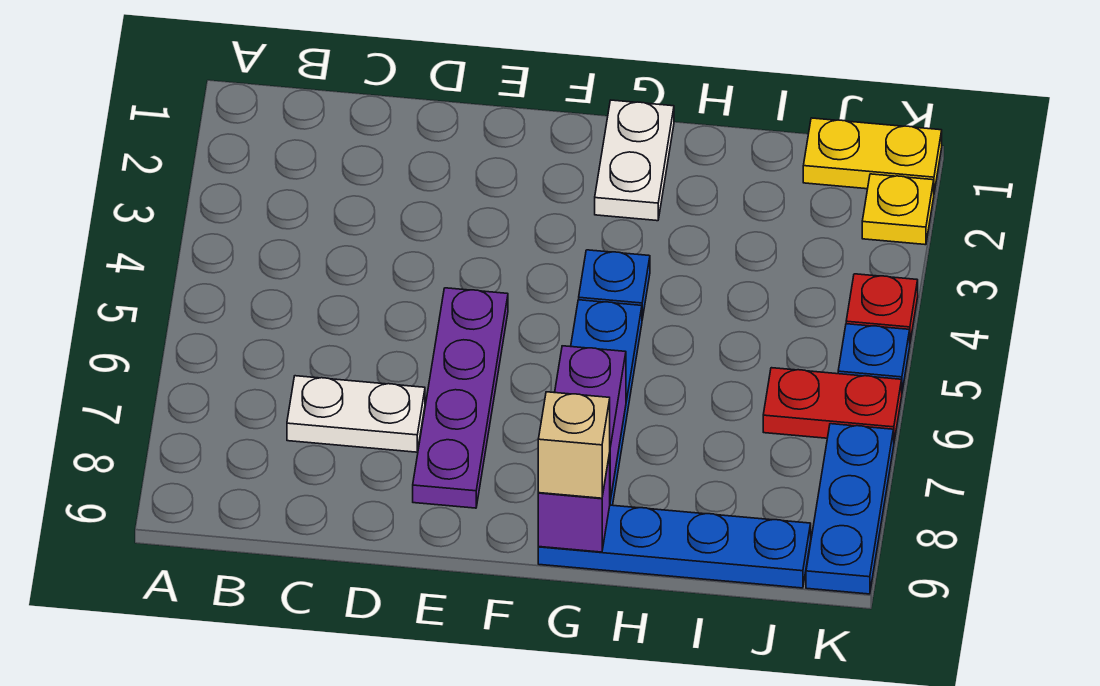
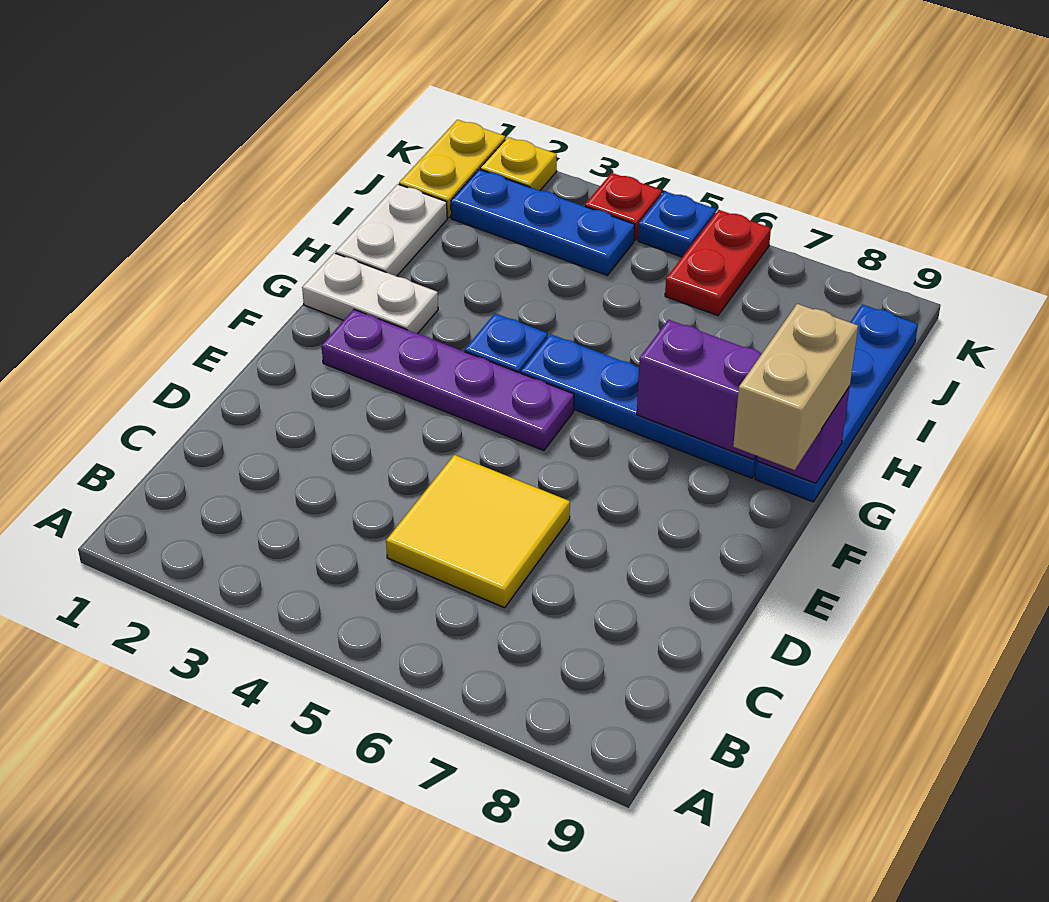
none -> yellow tile C5:D6 level 1
white plate C7:D7 level 1 -> white plate H1:I1 level 1
purple plate E5:E8 level 1 -> purple plate F2:F5 level 1
tan brick G9 level 3 -> tan brick F9:G9 level 3
blue plate K7:K9 level 1 -> blue plate J2:J4 level 1

